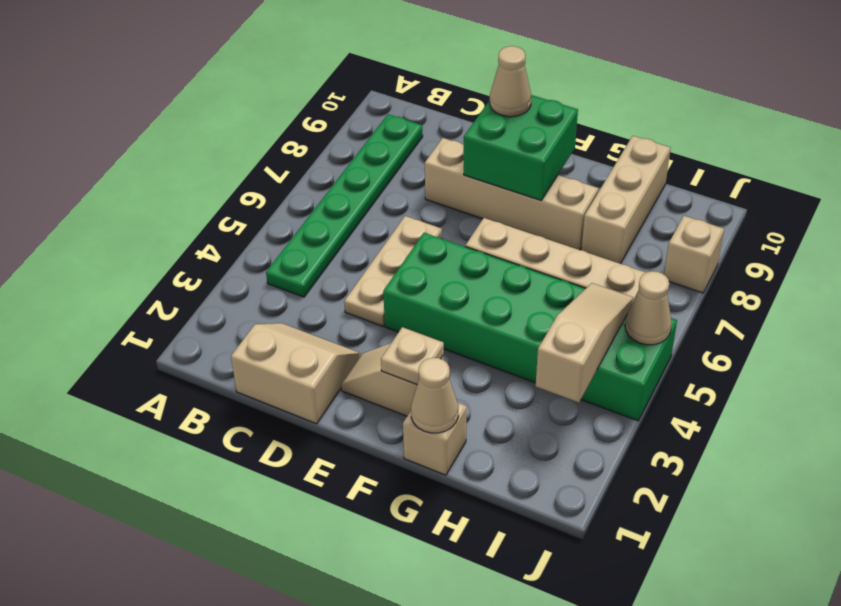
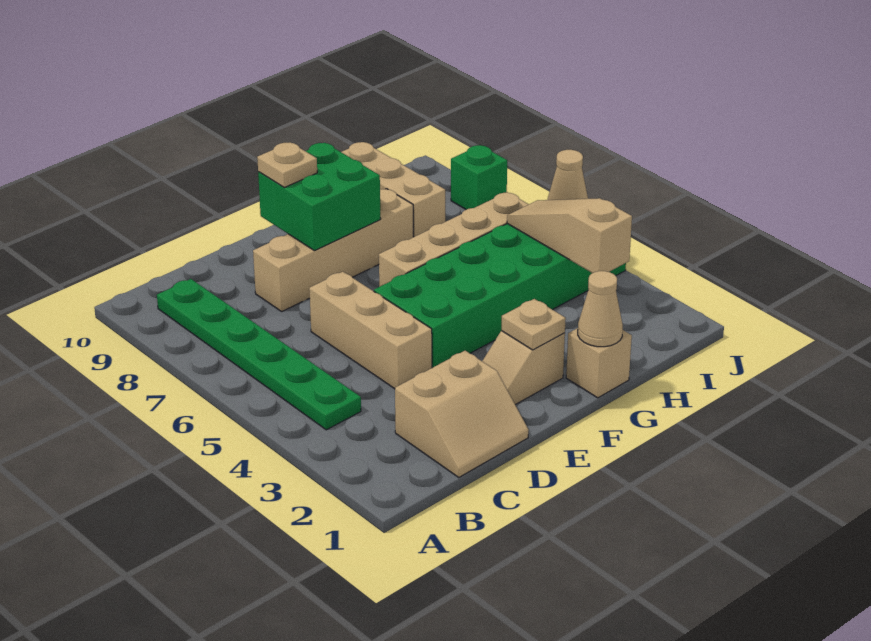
tan slope C1:D2 level 1 top 1 -> tan slope C1:D2 level 1 top 2
tan plate D4:D6 level 1 -> tan brick D4:D6 level 1
tan cone E9 level 3 -> tan plate E9 level 3
tan brick J8 level 1 -> green brick J8 level 1

